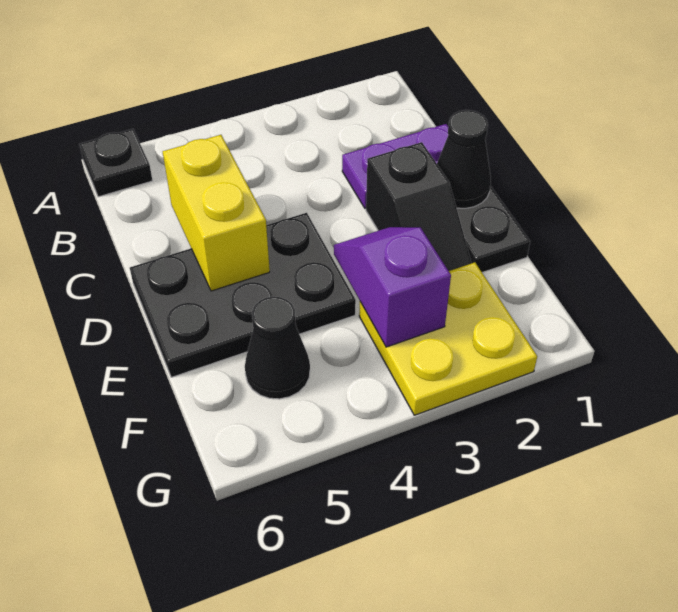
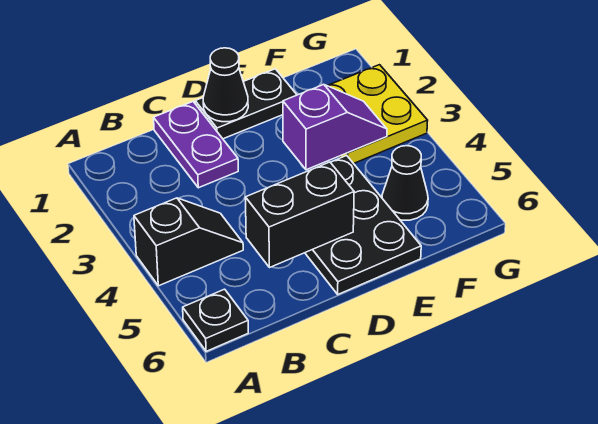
yellow brick C5:D5 level 2 -> black brick C5:D5 level 2
black slope D2:E2 level 1 top D -> black slope A4:B4 level 1 top A
purple slope E3:F3 level 2 top F -> purple slope E3:F3 level 2 top E

